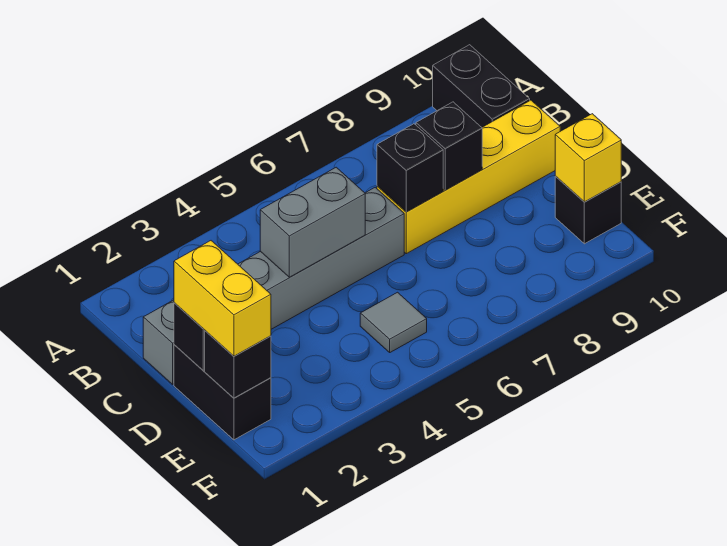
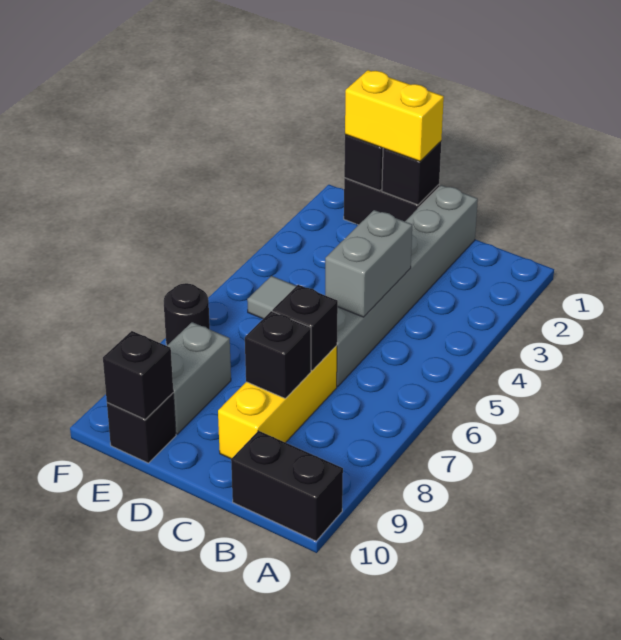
yellow brick C7:C10 level 1 -> yellow brick C7:C9 level 1
none -> grey brick E8:E9 level 1
yellow brick E10 level 2 -> black brick E10 level 2
none -> black round brick F7 level 1

